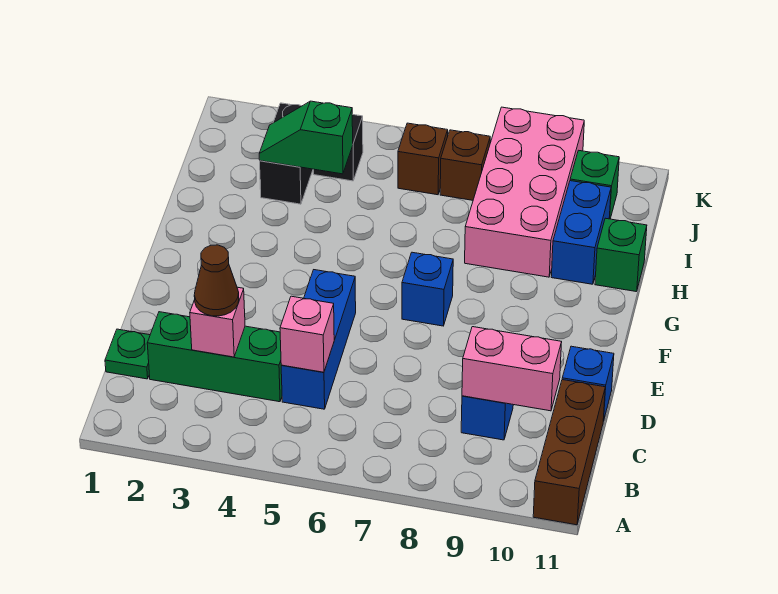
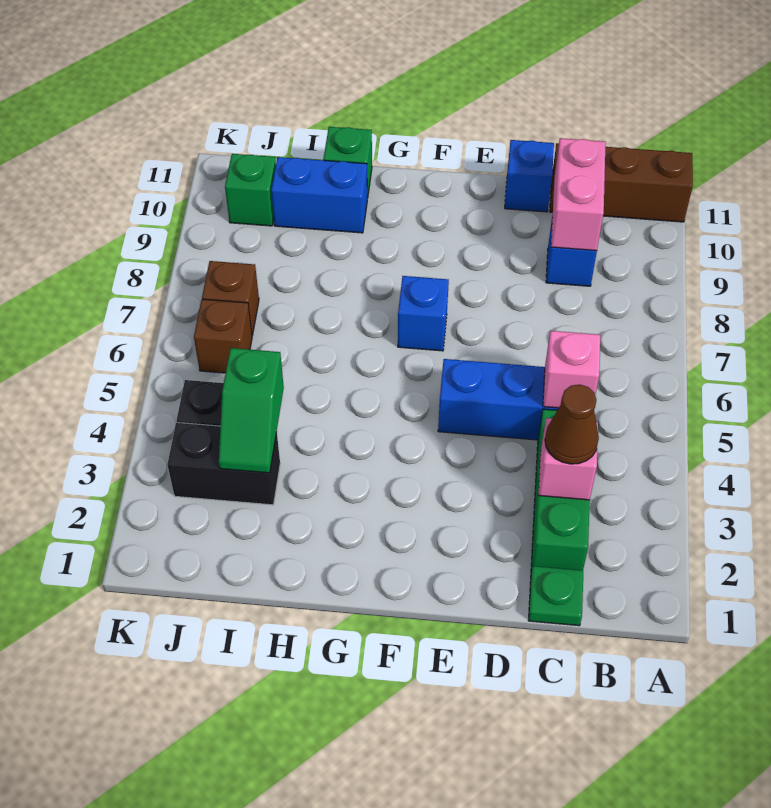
pink brick H8:K9 level 1 -> none

